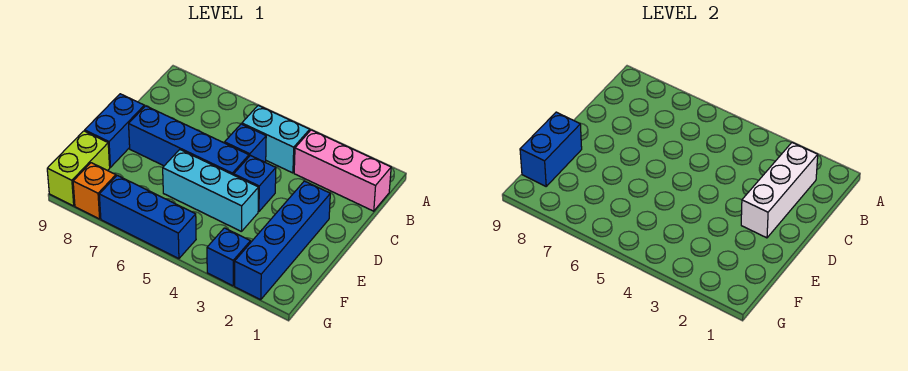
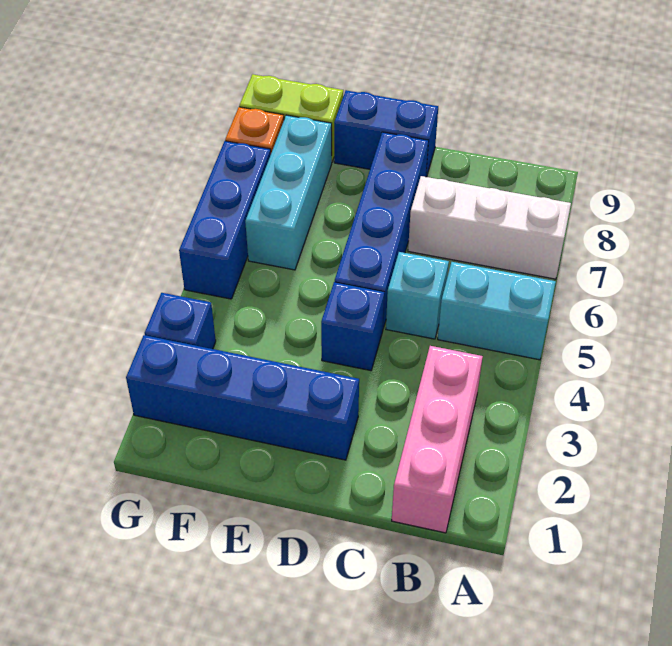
white brick B2:D2 level 2 -> white brick A7:C7 level 1
cyan brick B4:B5 level 1 -> cyan brick A5:B5 level 1
blue brick C5 level 1 -> cyan brick C5 level 1
cyan brick E4:E6 level 1 -> cyan brick F6:F8 level 1
blue brick E9:F9 level 2 -> none

